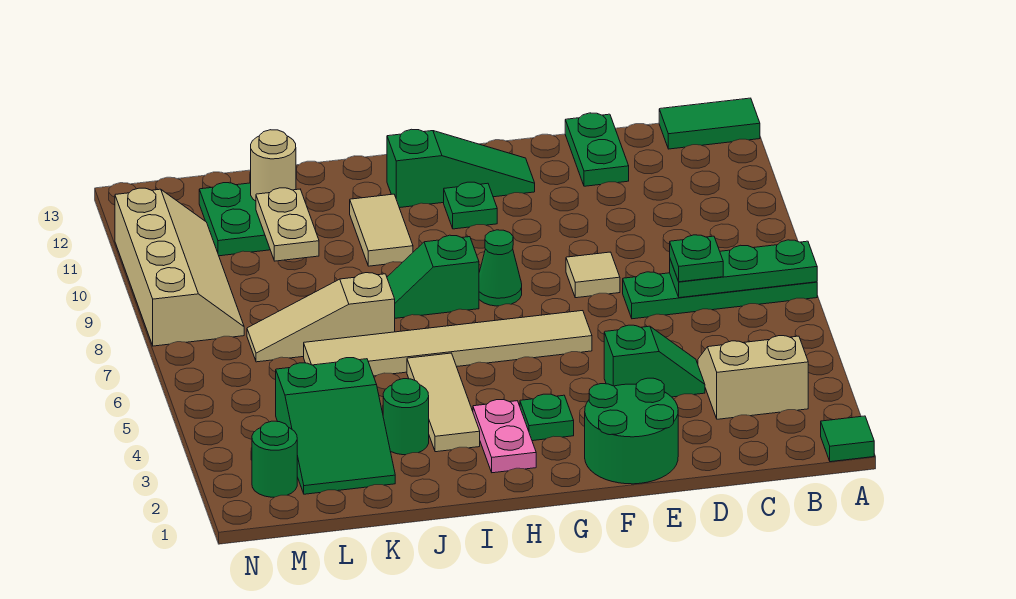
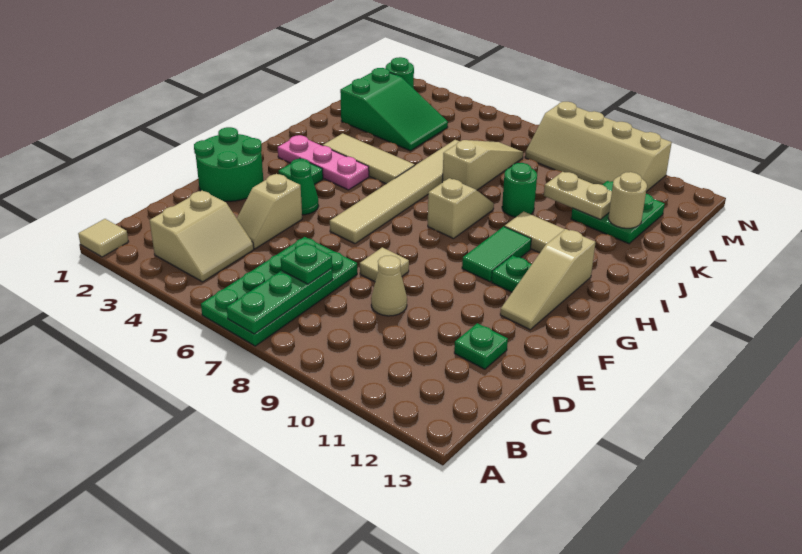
green tile A1 level 1 -> tan tile A1 level 1
green plate A7:D7 level 1 -> green plate A6:D7 level 1
green tile A13:B13 level 1 -> green tile G10:H10 level 1
green slope D4:E4 level 1 top E -> tan slope D4:E4 level 1 top E
none -> tan cone D9 level 1
green plate D12:D13 level 1 -> green plate D12 level 1
green slope F12:H12 level 1 top H -> tan slope F12:H12 level 1 top H
green cone G8 level 1 -> green cone F4 level 1
pink plate H2:H3 level 1 -> pink plate H2:H4 level 1
green slope H8:I8 level 1 top H -> tan slope H8:I8 level 1 top H
green round brick J3 level 1 -> green round brick J9 level 1
green slope K2:L4 level 1 top 4 -> green slope K2:L4 level 1 top 2

